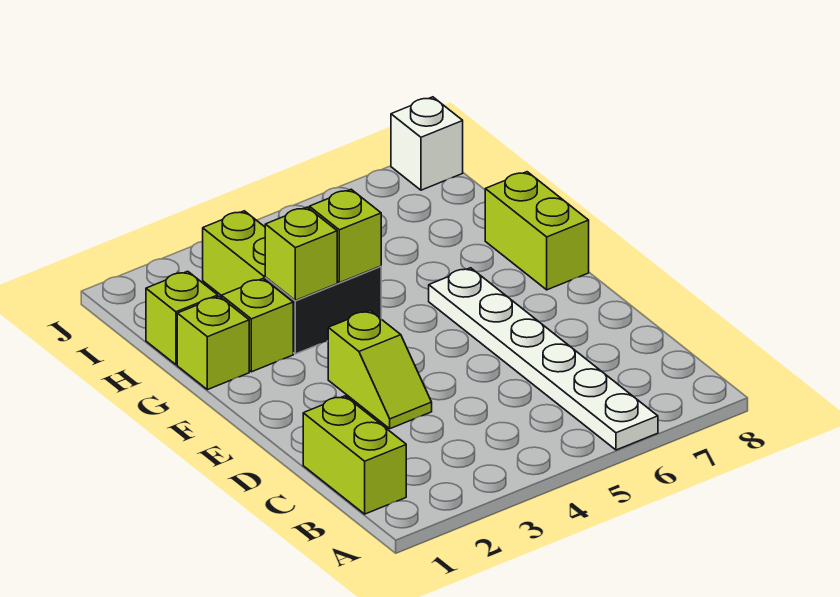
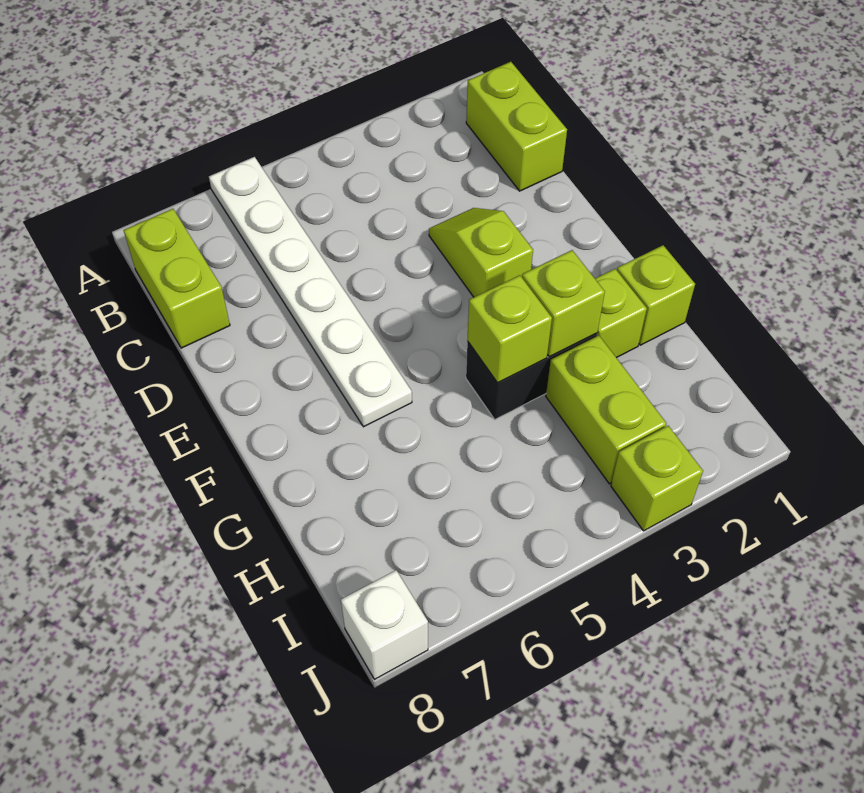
lime brick F8:G8 level 1 -> lime brick B8:C8 level 1
lime brick H1 level 1 -> lime brick J3 level 1

